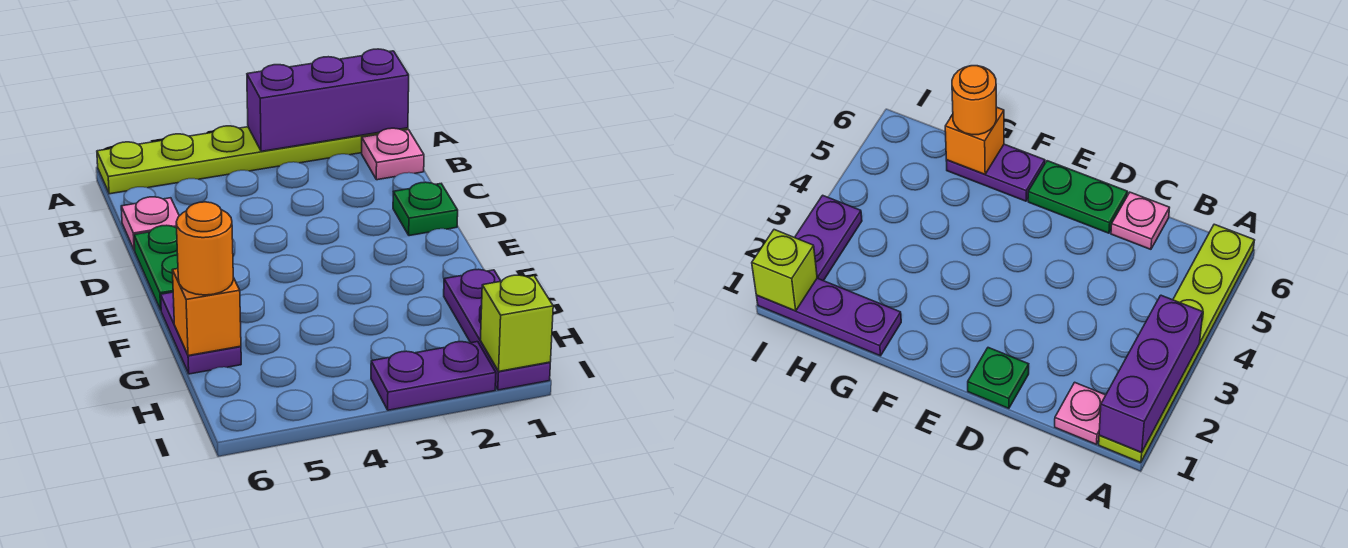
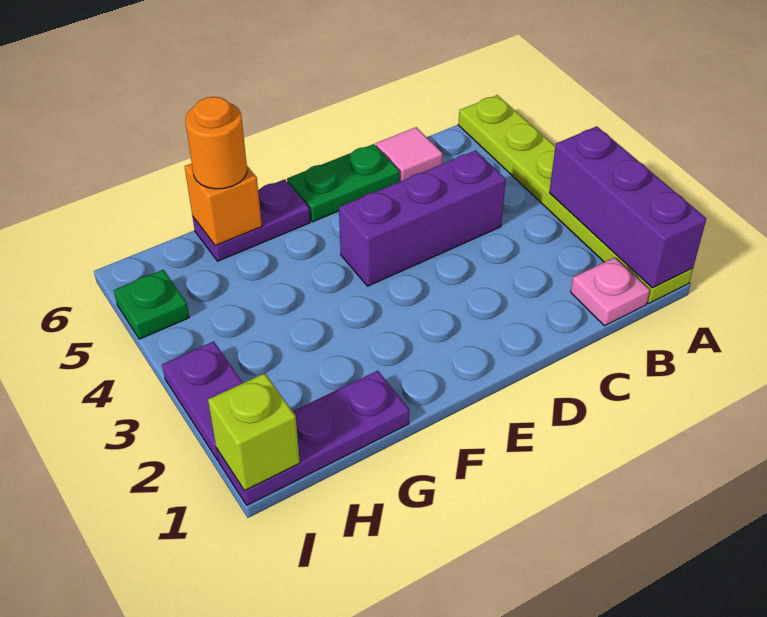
none -> purple brick C4:E4 level 1
pink plate C6 level 1 -> pink tile C6 level 1
green plate D1 level 1 -> green plate I5 level 1

